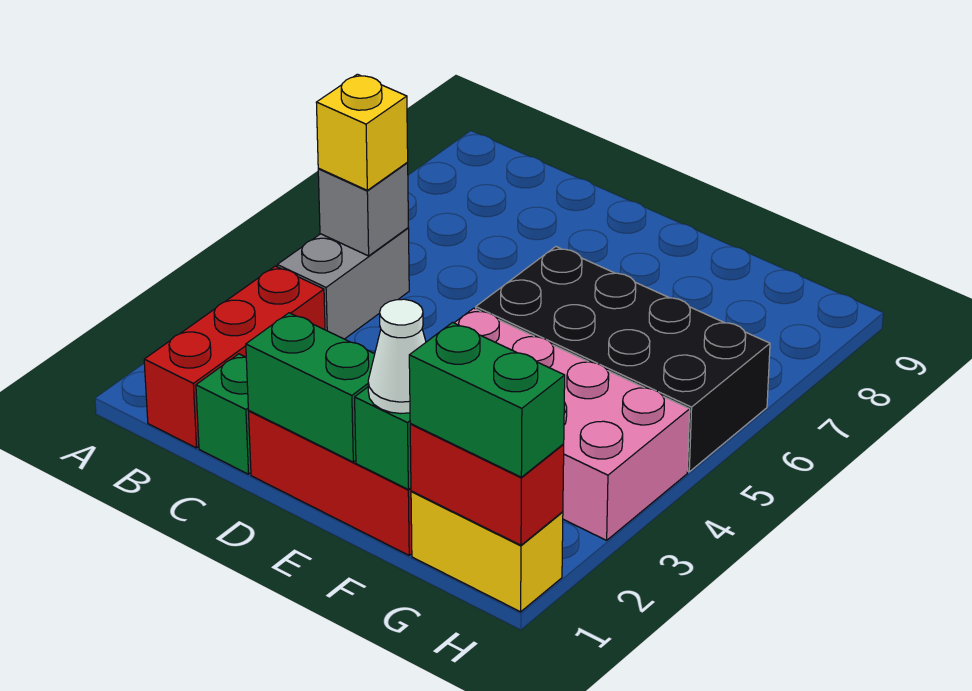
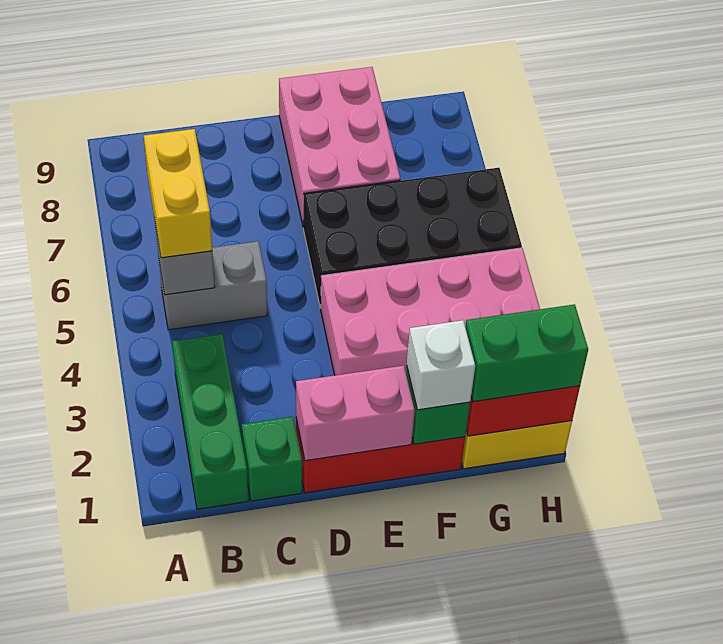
red brick B1:B3 level 1 -> green brick B1:B3 level 1
grey brick B4:B5 level 1 -> grey brick B5:C5 level 1
yellow brick B5 level 3 -> yellow brick B5:B6 level 3
green brick D1:E1 level 2 -> pink brick D1:E1 level 2
none -> pink brick E7:F9 level 1
white cone F1 level 3 -> white brick F1 level 3

